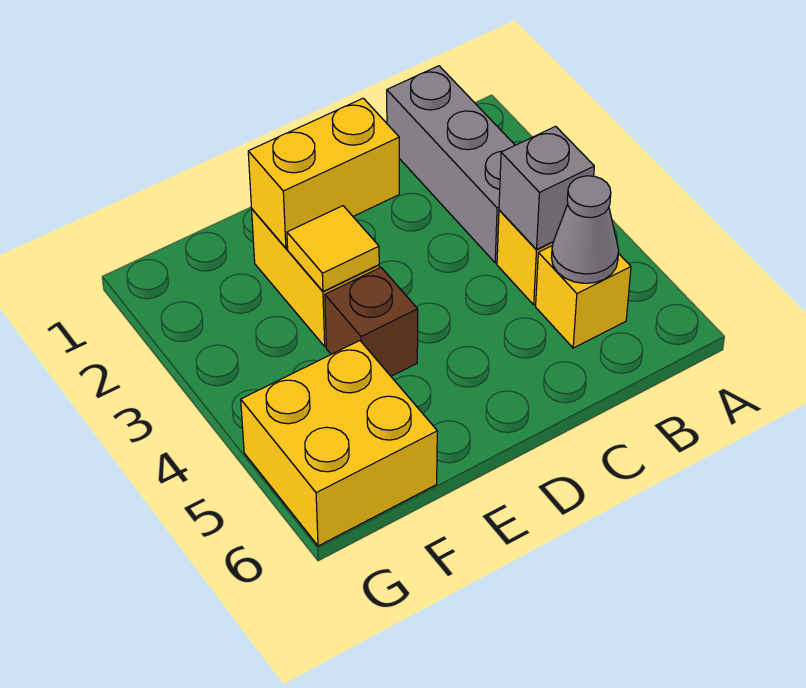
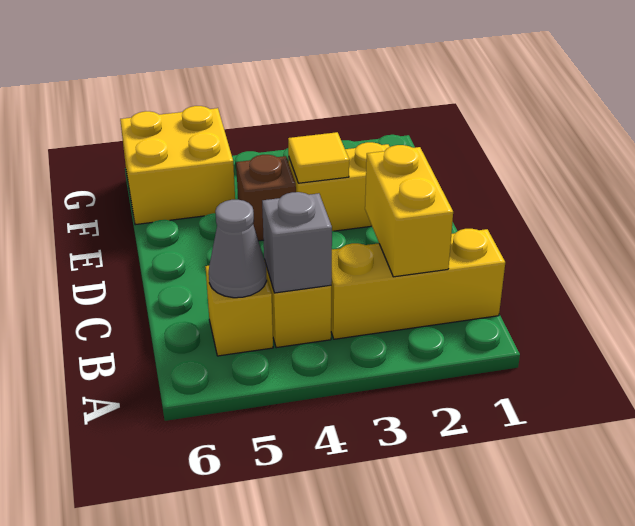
grey brick B1:B3 level 1 -> yellow brick B1:B3 level 1
yellow brick D2:E2 level 2 -> yellow brick B2:C2 level 2

